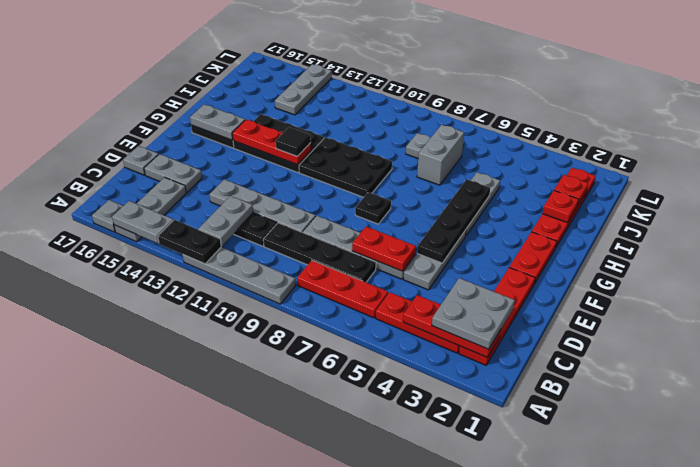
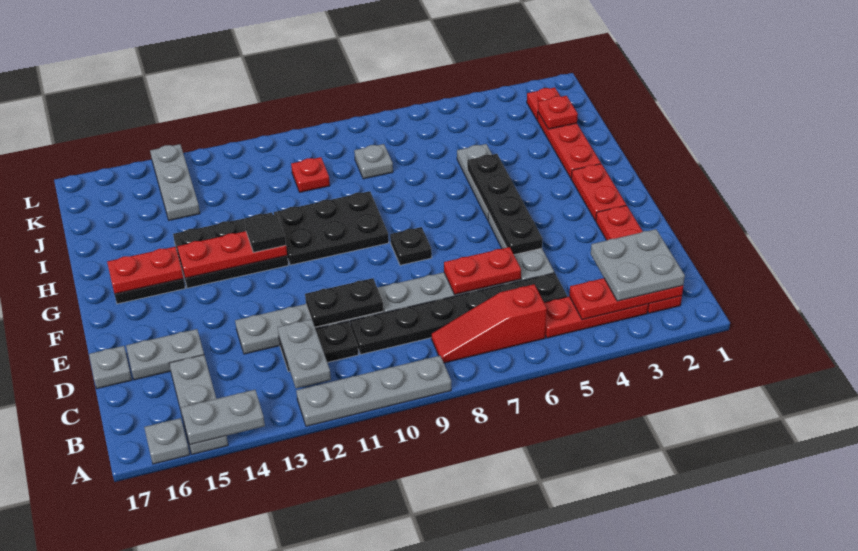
black plate A12:A13 level 2 -> black plate D10:D11 level 2
red plate B6:B8 level 1 -> red slope B6:B8 level 1 top 6
black plate C7:C10 level 1 -> black plate C5:C10 level 1
grey plate G15:G16 level 2 -> red plate G15:G16 level 2
red plate I2 level 2 -> red plate J10 level 1
grey brick I7:J7 level 1 -> none

